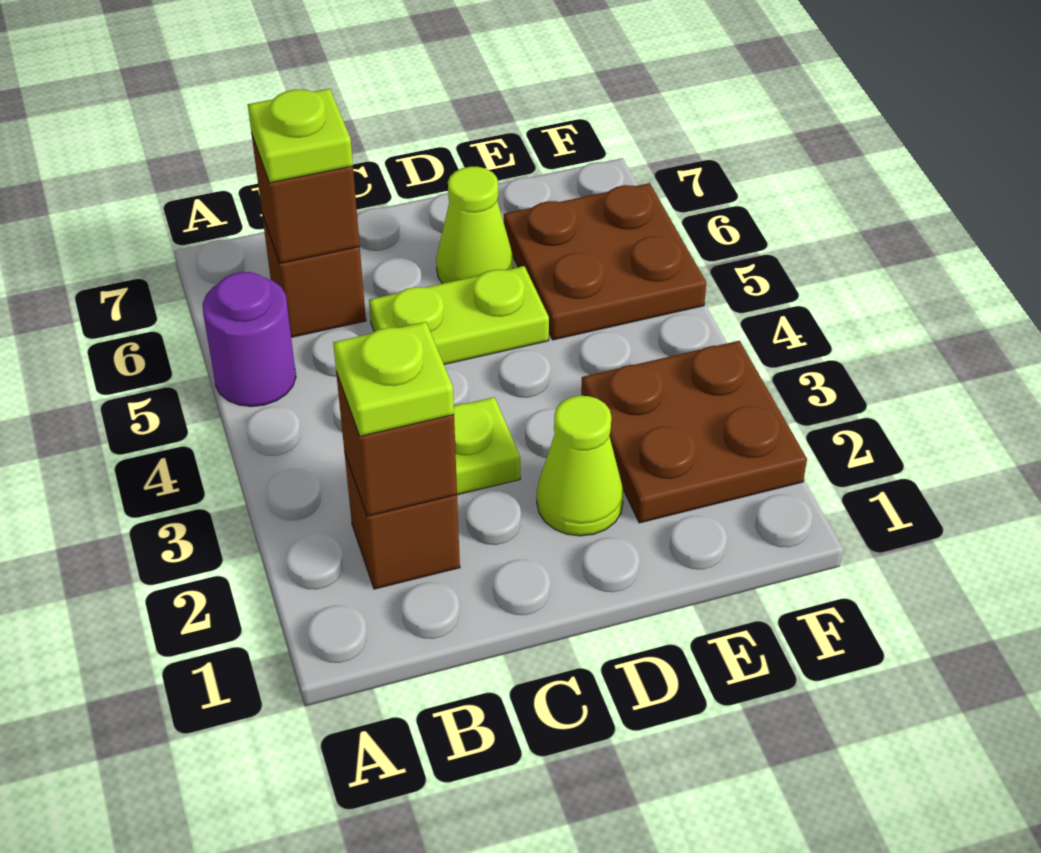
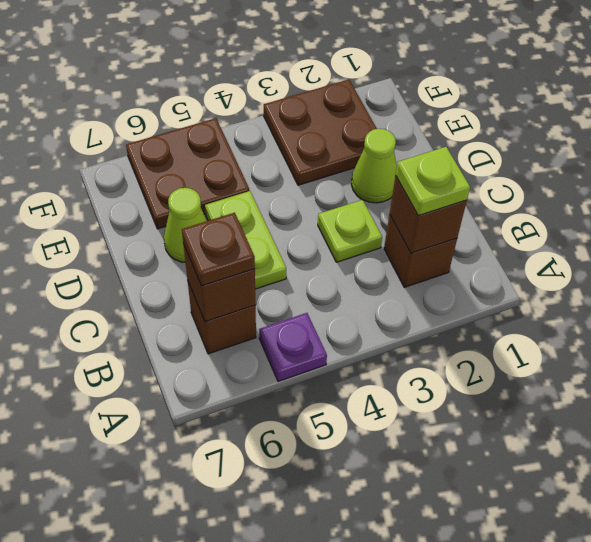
purple round brick A5 level 1 -> purple plate A5 level 1
lime plate B6 level 3 -> brown plate B6 level 3

